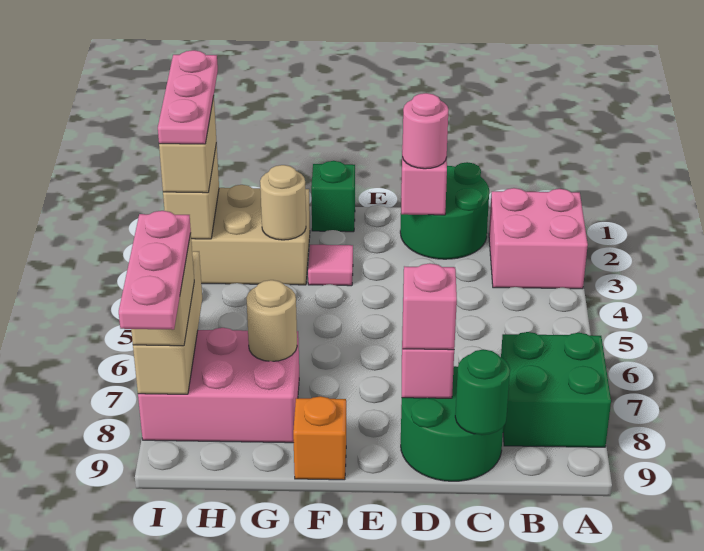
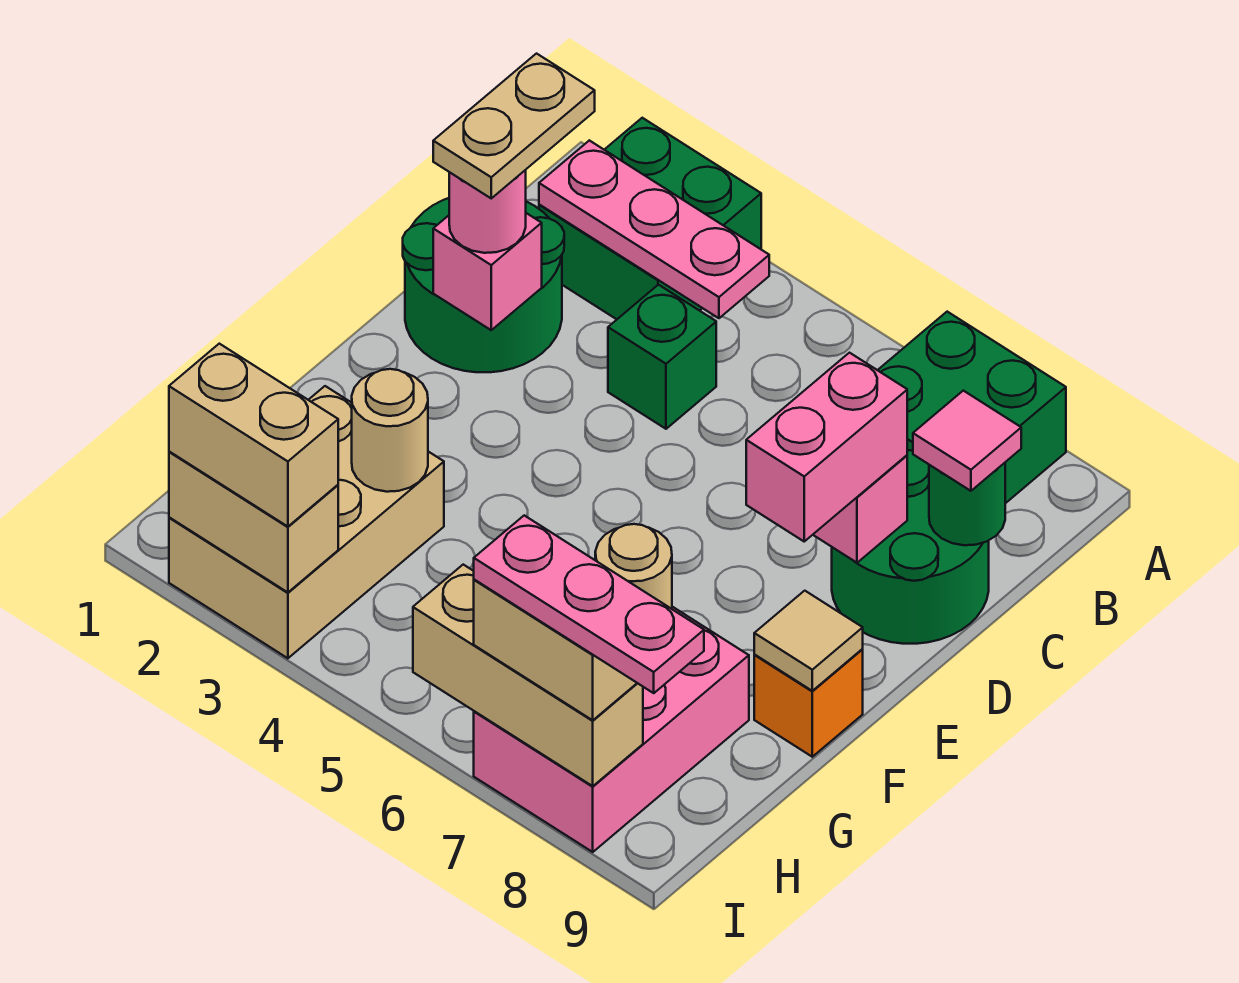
pink brick A2:B3 level 1 -> green brick A2:B3 level 1
none -> tan plate C2:D2 level 4
pink brick D8 level 3 -> pink brick D8:E8 level 3
green brick F1 level 1 -> green brick C4 level 1
pink tile F3 level 1 -> pink tile C9 level 3
none -> tan tile F9 level 2
pink plate I1:I3 level 4 -> pink plate B2:B4 level 2

